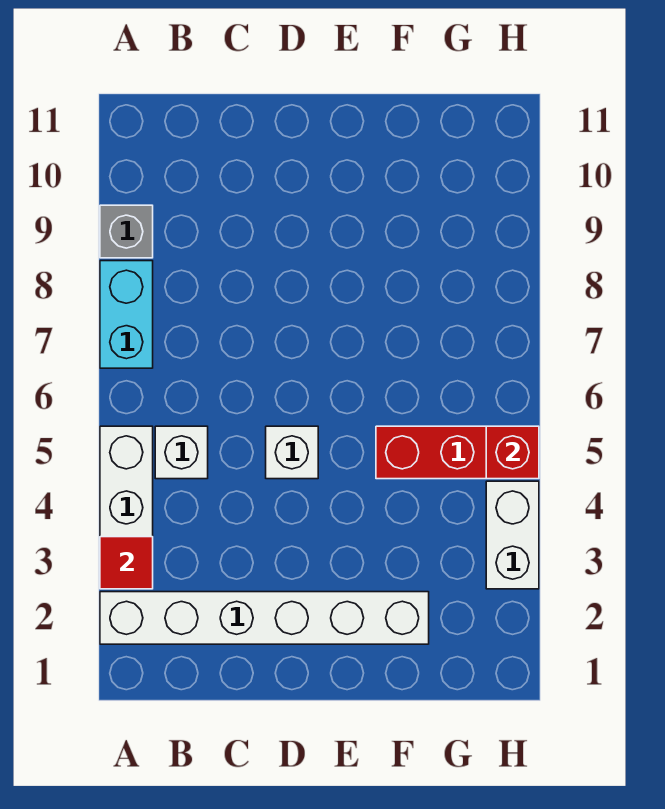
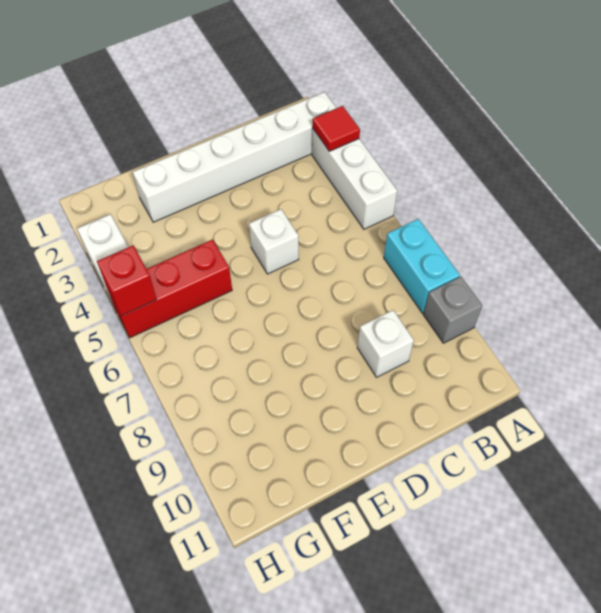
white brick B5 level 1 -> white brick C9 level 1

